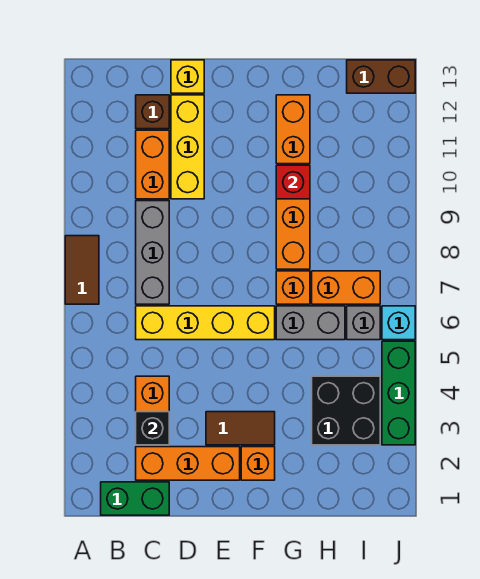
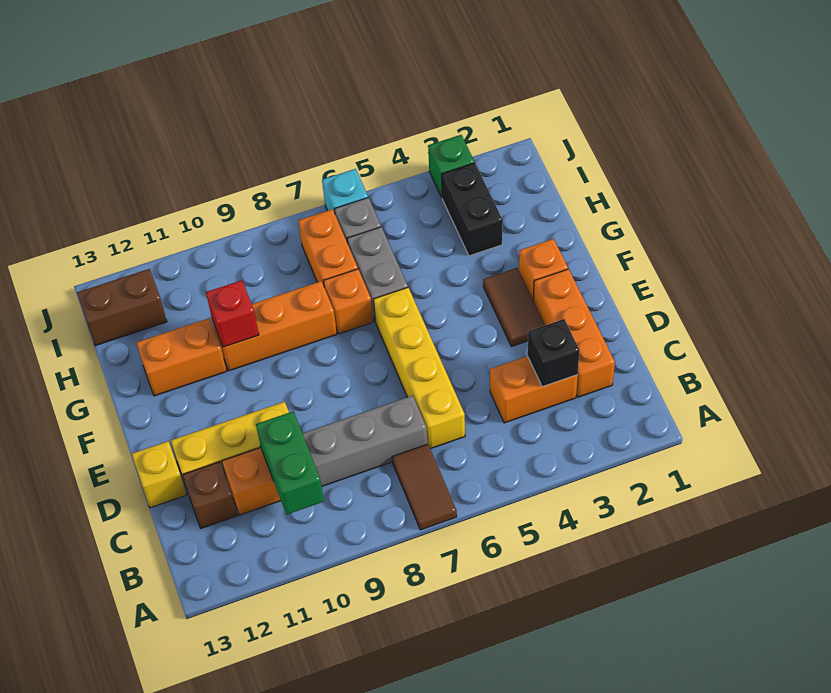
brown tile A7:A8 level 1 -> brown tile A7:B7 level 1
green brick B1:C1 level 1 -> green brick B10:C10 level 2
black brick H3:I4 level 1 -> black brick H3:I3 level 1
brown brick I13:J13 level 1 -> brown brick I12:I13 level 1
green brick J3:J5 level 1 -> green brick J3 level 1

